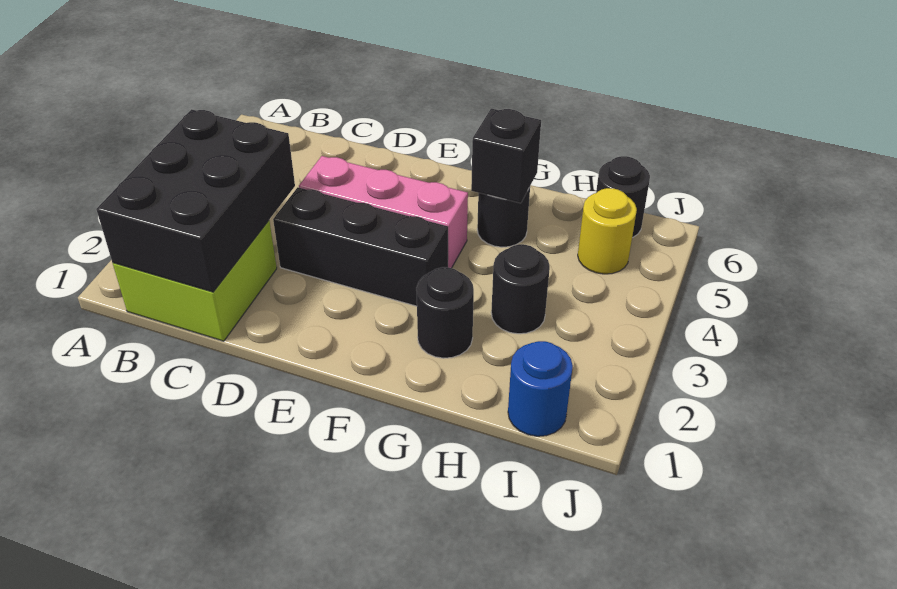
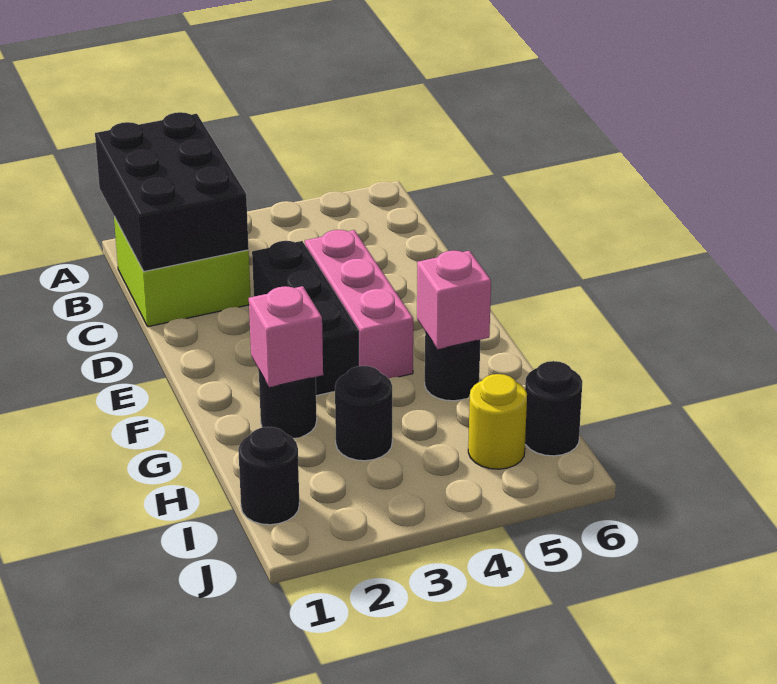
black brick B1:C3 level 2 -> black brick A1:C2 level 2
none -> pink brick G2 level 2
black brick G5 level 2 -> pink brick G5 level 2
blue round brick I1 level 1 -> black round brick I1 level 1

